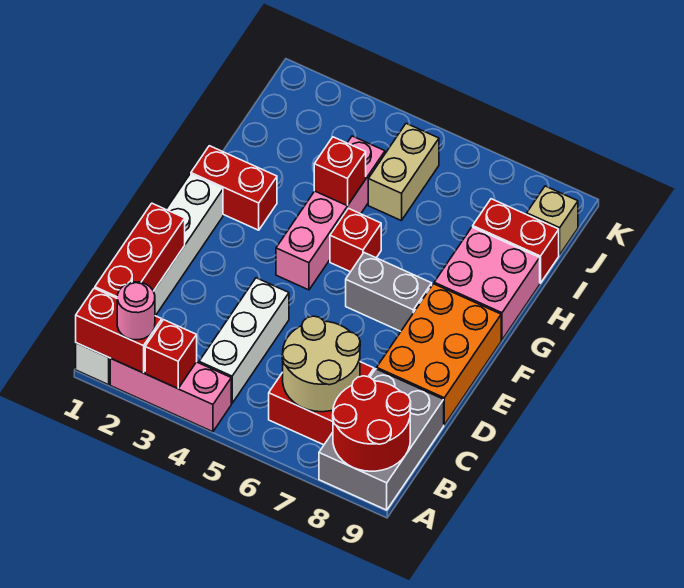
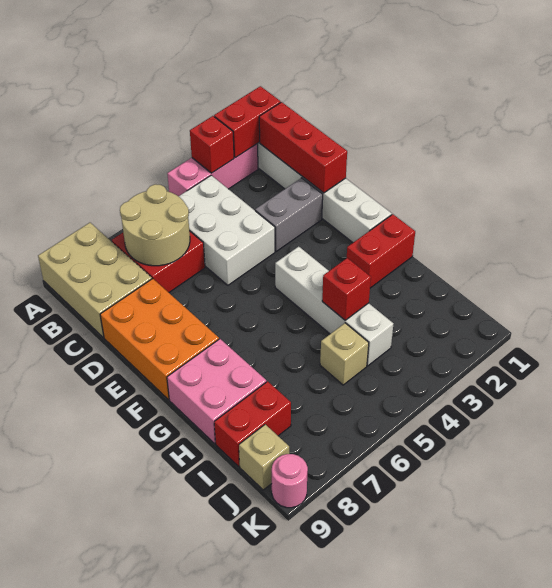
pink round brick A2 level 3 -> pink round brick K9 level 1
grey brick A8:C9 level 1 -> tan brick A8:C9 level 1
red round brick A8:B9 level 2 -> none
white brick B4:D4 level 1 -> white brick B4:D5 level 1
pink brick F4:I4 level 1 -> white brick F4:I4 level 1
grey brick F6:F7 level 1 -> grey brick D2:D3 level 1
red brick G5 level 1 -> none
tan brick I5:J5 level 1 -> tan brick I5 level 1

